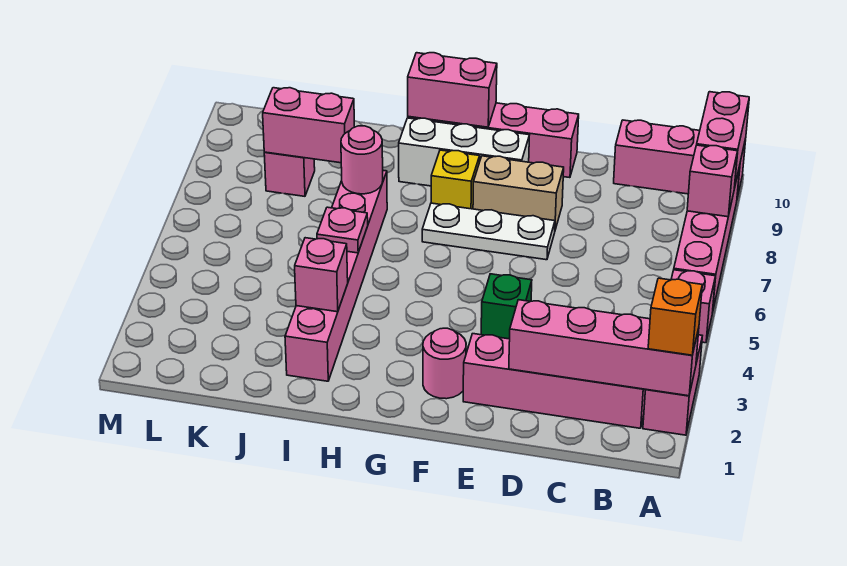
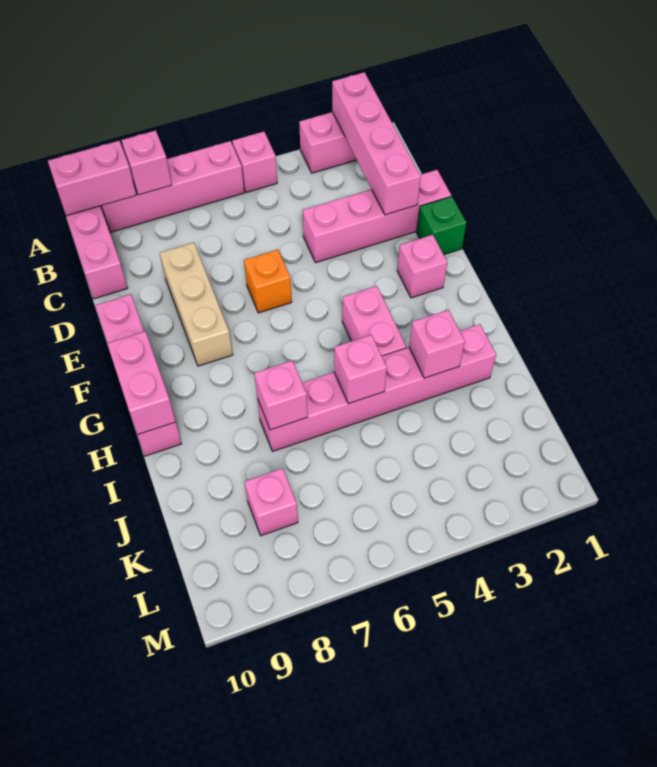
orange brick A2 level 3 -> orange brick E6 level 1
pink brick B2:E2 level 1 -> pink brick D1:D4 level 1
green brick E4 level 1 -> green brick E1 level 1
white plate E7:G7 level 1 -> none
tan brick E8:F8 level 1 -> tan brick D8:F8 level 1
pink round brick F2 level 1 -> pink brick F2 level 1
white brick F9:H9 level 1 -> none
yellow brick G8 level 1 -> none
pink plate I5 level 2 -> pink brick I5 level 2
pink round brick I7 level 2 -> pink brick I7 level 2
pink brick J8:K8 level 2 -> pink brick G4:H4 level 1

